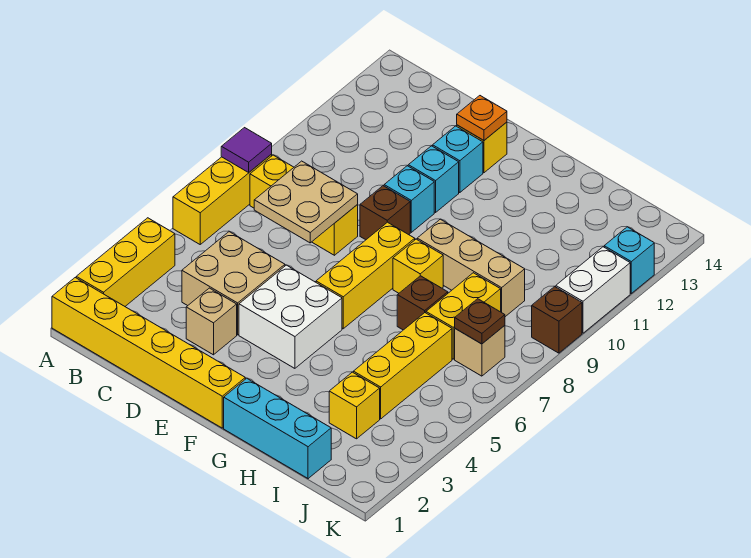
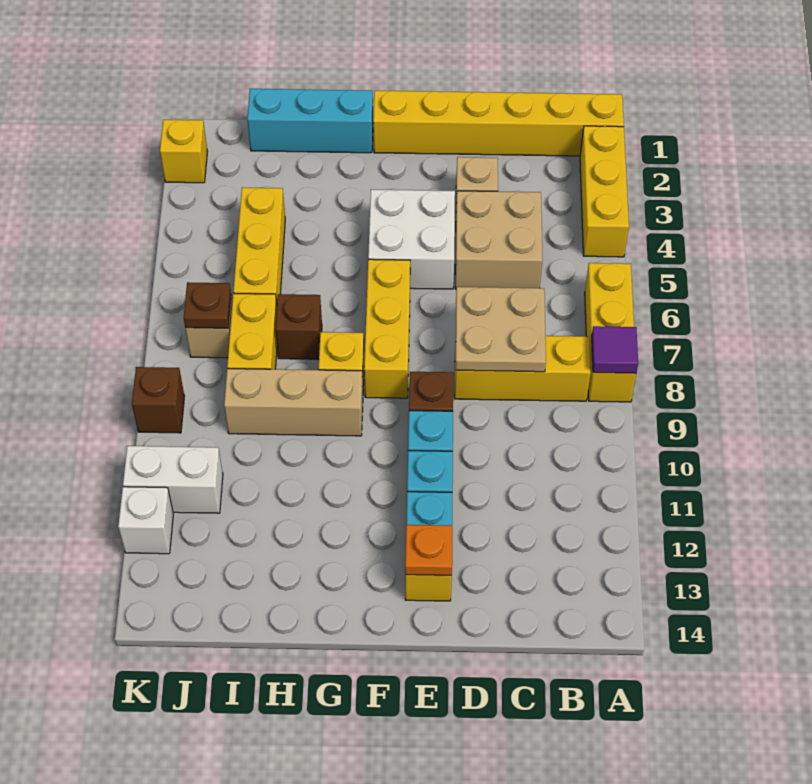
yellow brick I3 level 1 -> yellow brick K2 level 1
white brick K10:K11 level 1 -> white brick J11:K11 level 1
cyan brick K12 level 1 -> white brick K12 level 1

